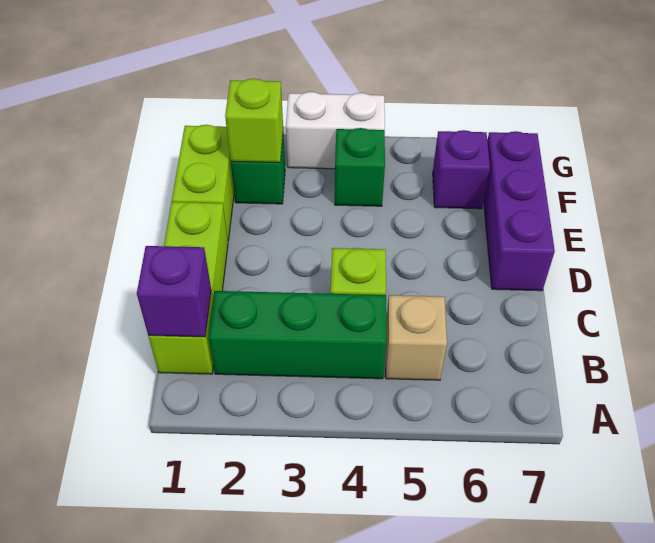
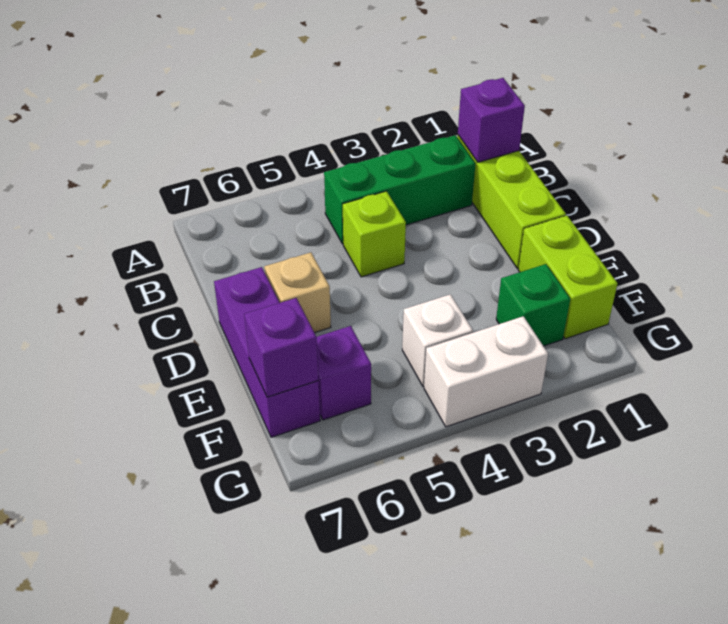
tan brick B5 level 1 -> tan brick D6 level 1
lime brick F2 level 2 -> none
green brick F4 level 1 -> white brick F4 level 1
none -> purple brick F7 level 2

